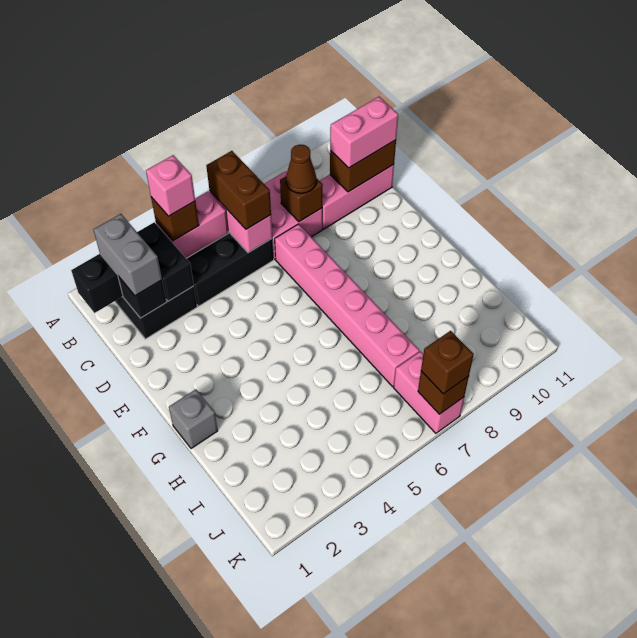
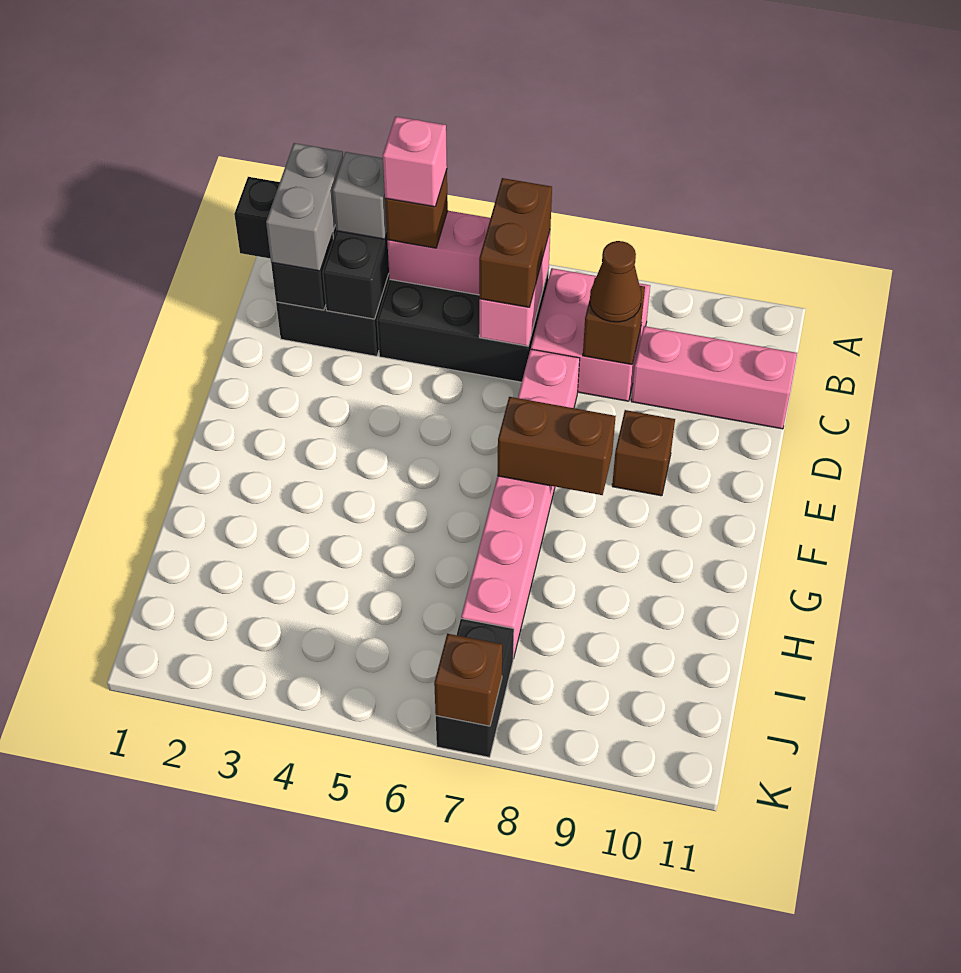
brown brick C10:C11 level 2 -> brown brick F7:F8 level 2
pink brick C10:C11 level 3 -> none
grey brick G1 level 1 -> grey brick B3 level 3
pink brick J7:K7 level 1 -> black brick J7:K7 level 1
brown brick K7 level 3 -> brown brick E9 level 1

